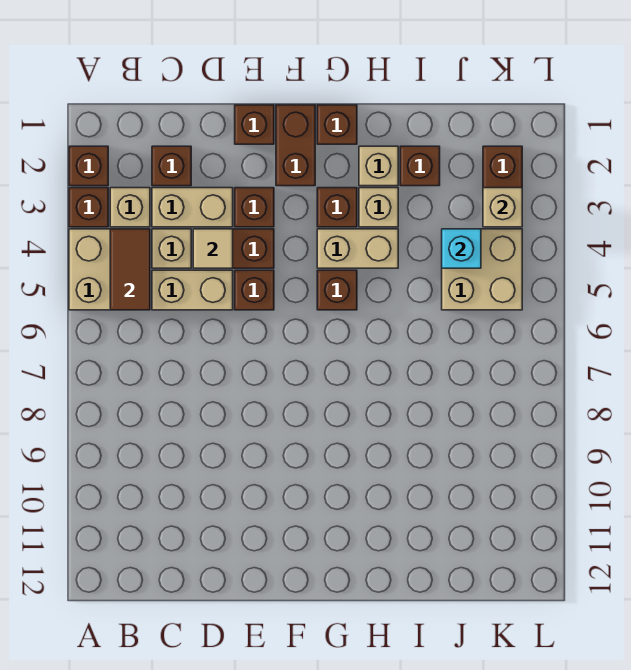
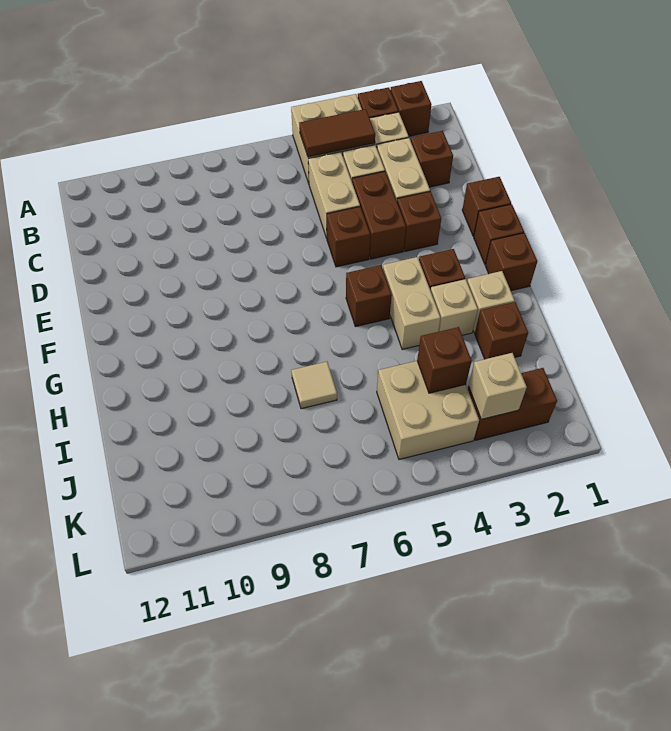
tan tile D4 level 2 -> tan tile I7 level 1
brown brick F1:F2 level 1 -> brown brick F1 level 1
cyan brick J4 level 2 -> brown brick J4 level 2

